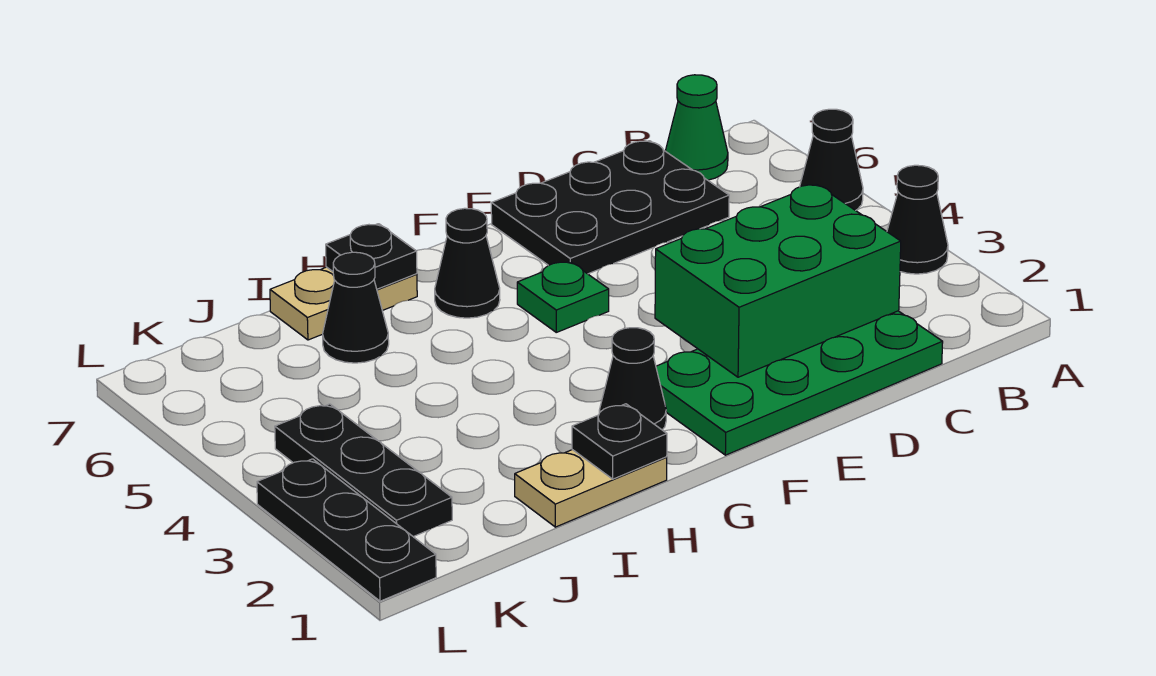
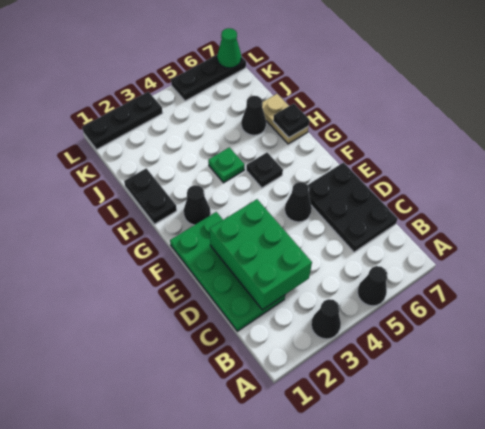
green cone B7 level 1 -> green cone L7 level 2
green plate F5 level 1 -> green plate H4 level 1
black cone G6 level 1 -> black cone E5 level 1
tan plate H1:I1 level 1 -> black plate H1:I1 level 1
black plate H1 level 2 -> black plate G5 level 1
black plate K2:K4 level 1 -> black plate L5:L7 level 1

